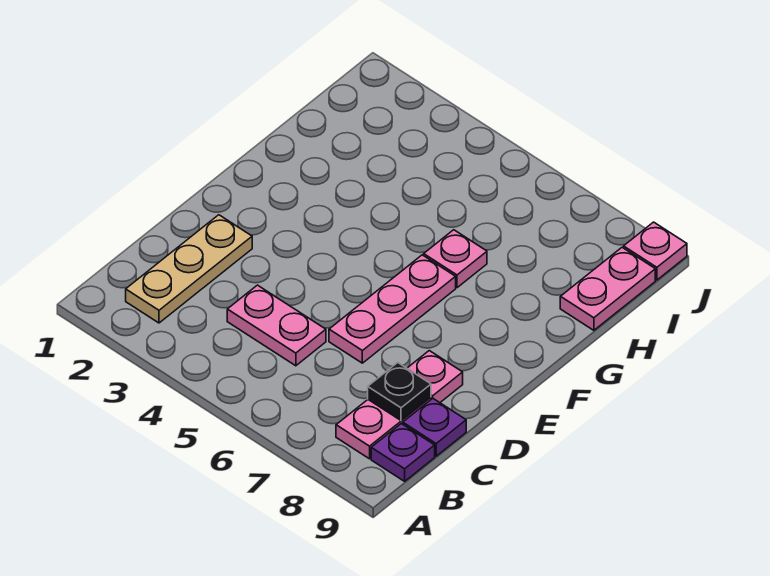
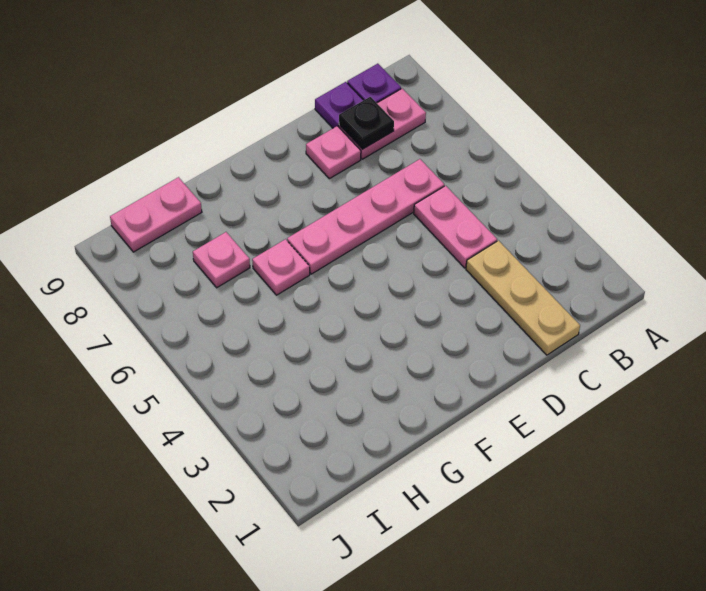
tan plate B2:D2 level 1 -> tan plate C1:C3 level 1
pink plate D6:F6 level 1 -> pink plate C6:F6 level 1
pink plate J9 level 1 -> pink plate H7 level 1

